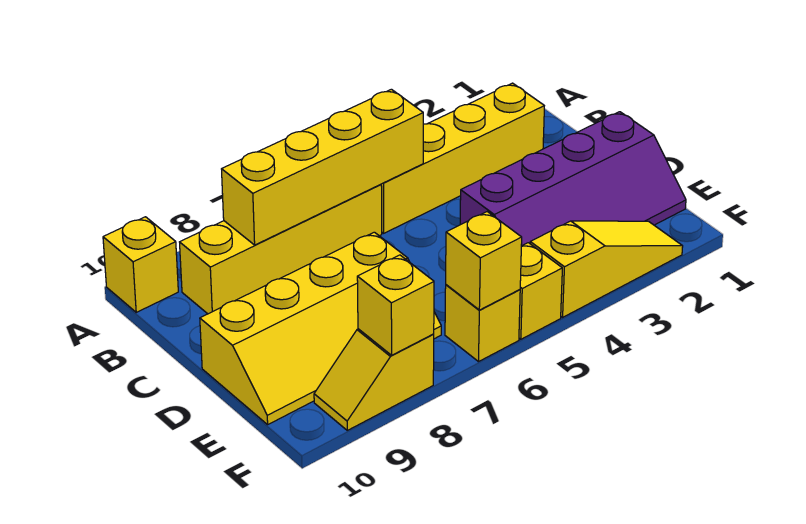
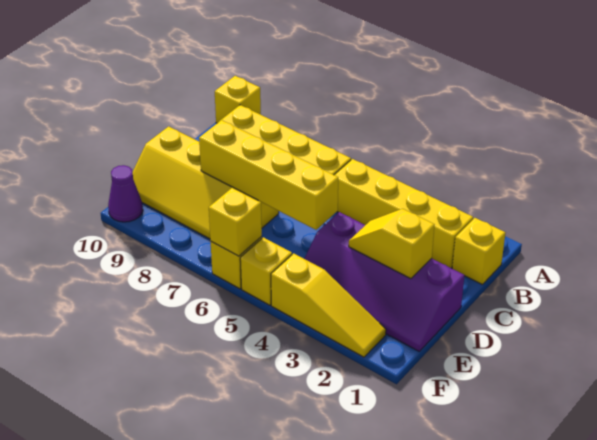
yellow brick B5:B8 level 2 -> yellow brick D5:D8 level 2
yellow slope F8:F9 level 1 top 8 -> yellow slope D2:D3 level 2 top 2
yellow brick F8 level 2 -> yellow brick B1 level 1
none -> purple cone F10 level 1

